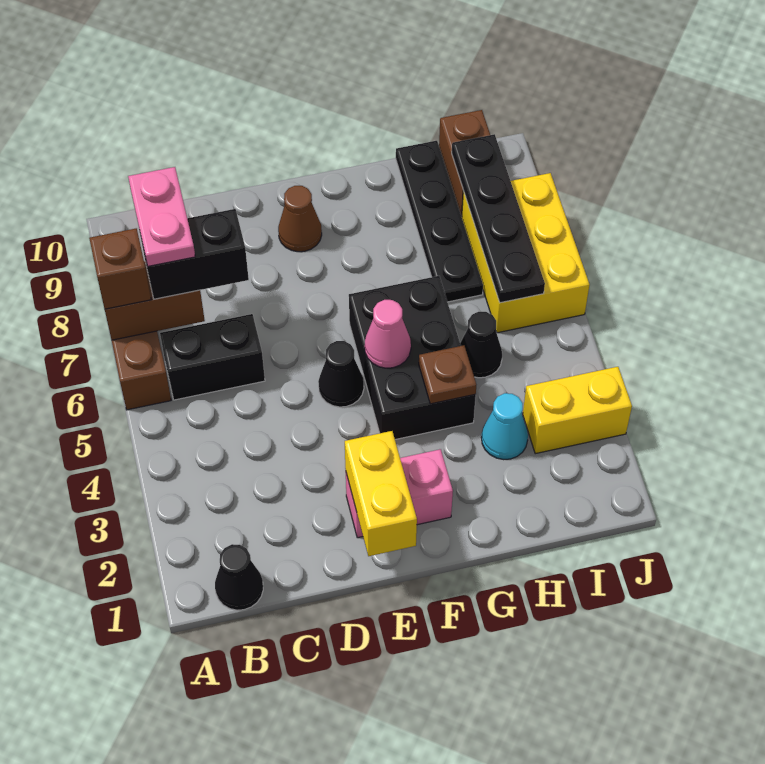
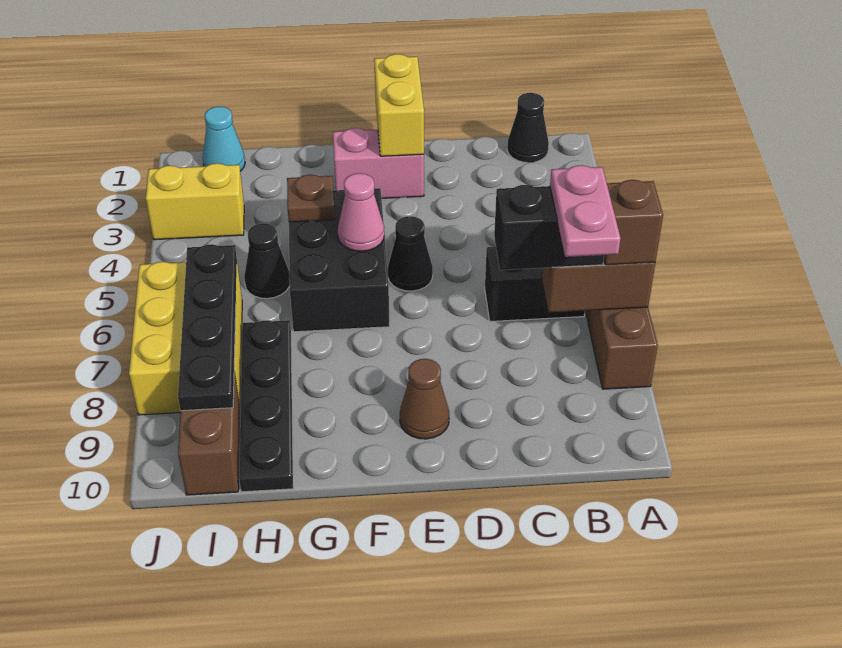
cyan cone H3 level 1 -> cyan cone I1 level 1

